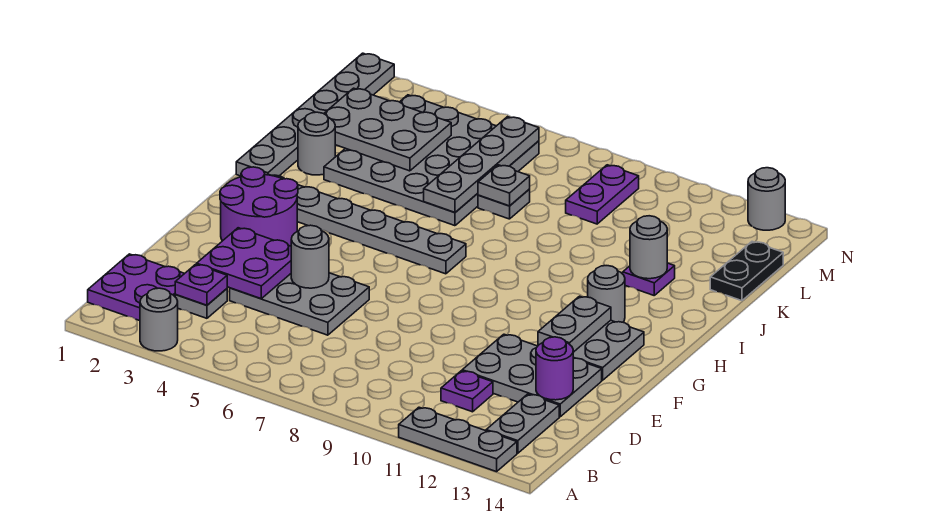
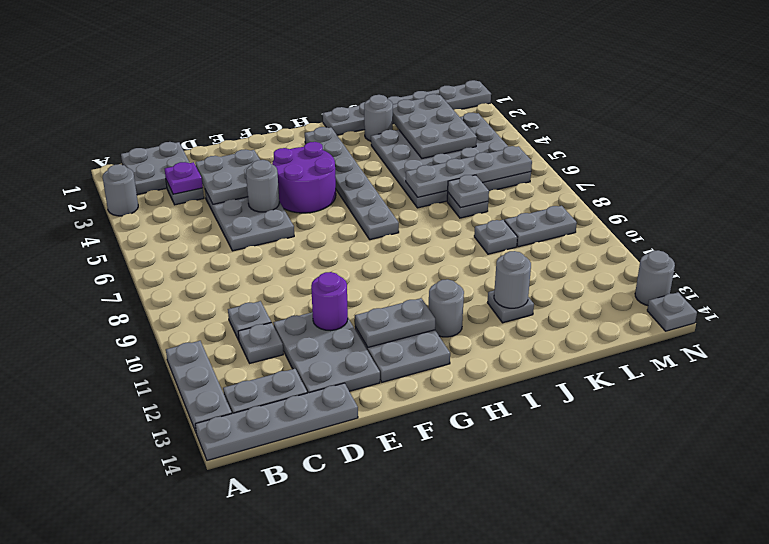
none -> grey plate A14:D14 level 1
purple plate B1:C2 level 1 -> grey plate B1:C2 level 1
none -> grey plate C10 level 1
purple plate C11 level 1 -> grey plate C11 level 1
purple plate D3:E4 level 2 -> grey plate D3:E4 level 2
purple round brick D13 level 2 -> purple round brick E11 level 2
purple round brick F2:G3 level 1 -> purple round brick F4:G5 level 1
purple plate J12 level 1 -> grey plate J12 level 1
none -> grey plate K9 level 1
black plate K14:L14 level 1 -> none
purple plate L9:M9 level 1 -> grey plate L9:M9 level 1
none -> grey plate N14 level 1

